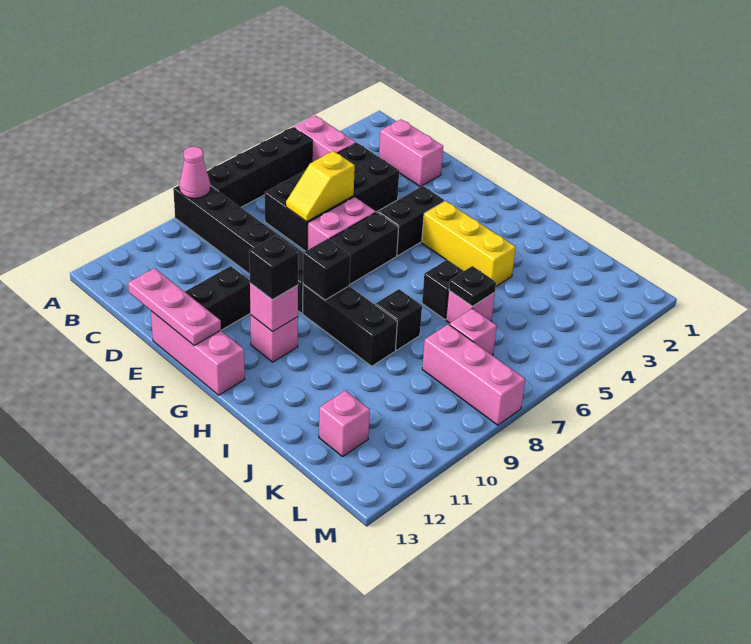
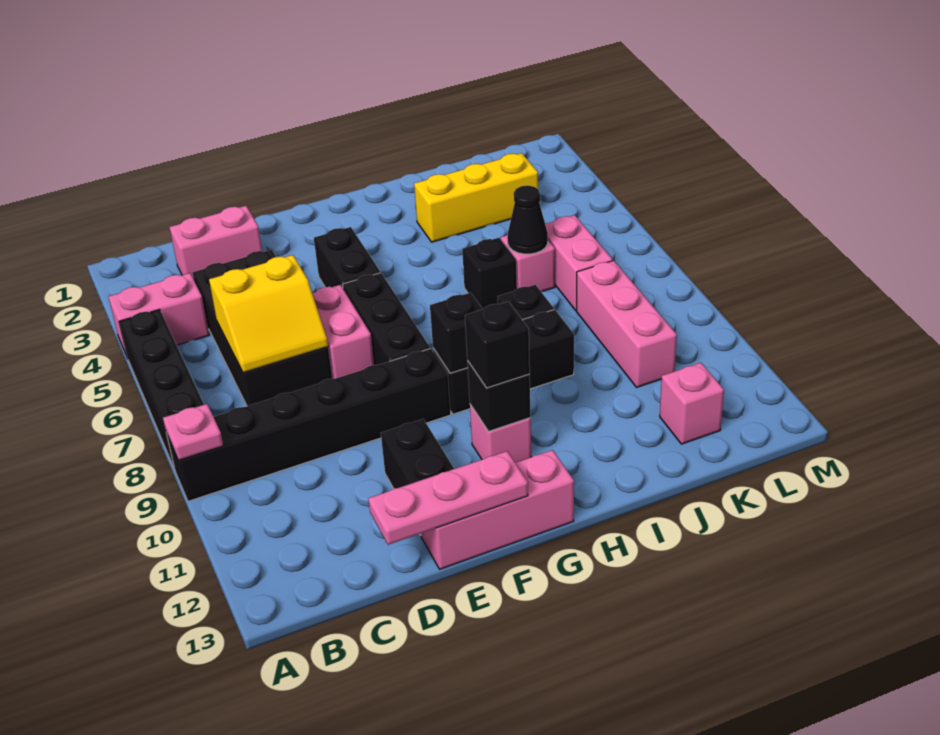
pink cone A9 level 2 -> pink plate A9 level 2
yellow slope D6:D7 level 2 top 6 -> yellow slope C6:D7 level 2 top 6
yellow brick G4:I4 level 1 -> yellow brick I3:K3 level 1
pink brick G11 level 2 -> black brick G11 level 2
black plate J6 level 2 -> black cone J6 level 2
pink brick K7 level 1 -> pink brick K6:K7 level 1
pink brick K8:M8 level 1 -> pink brick K8:K10 level 1

